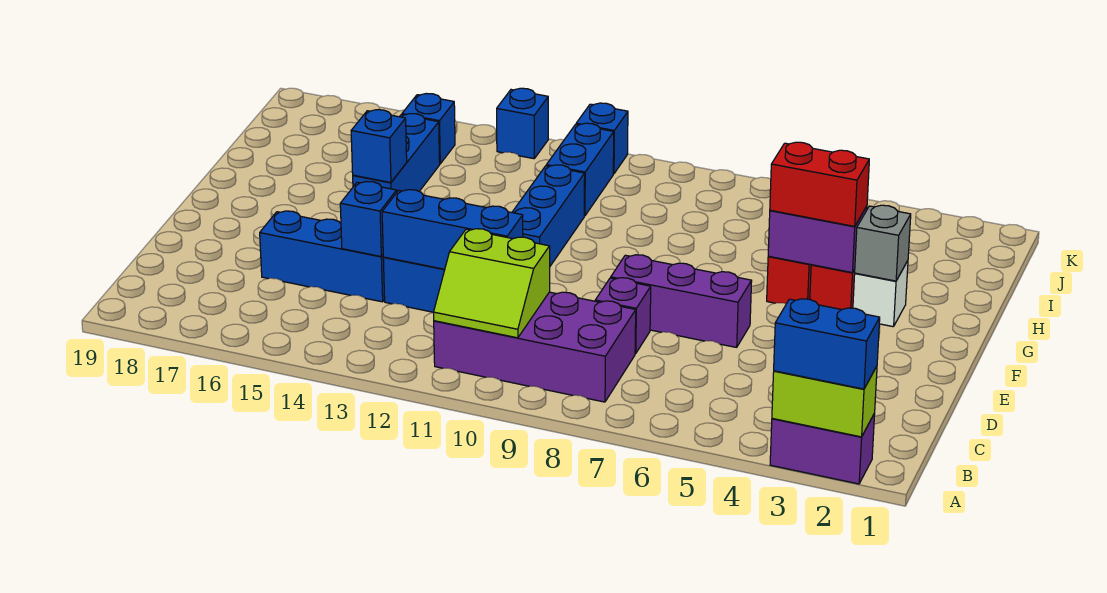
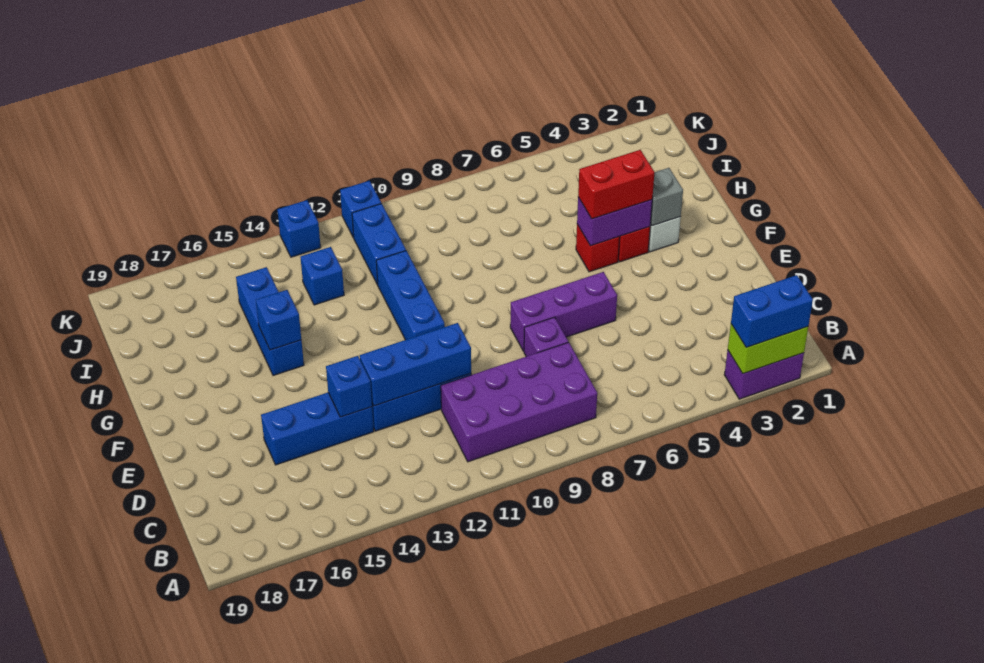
lime slope B10:C11 level 2 top C -> none
blue brick J15 level 1 -> blue brick I13 level 1

